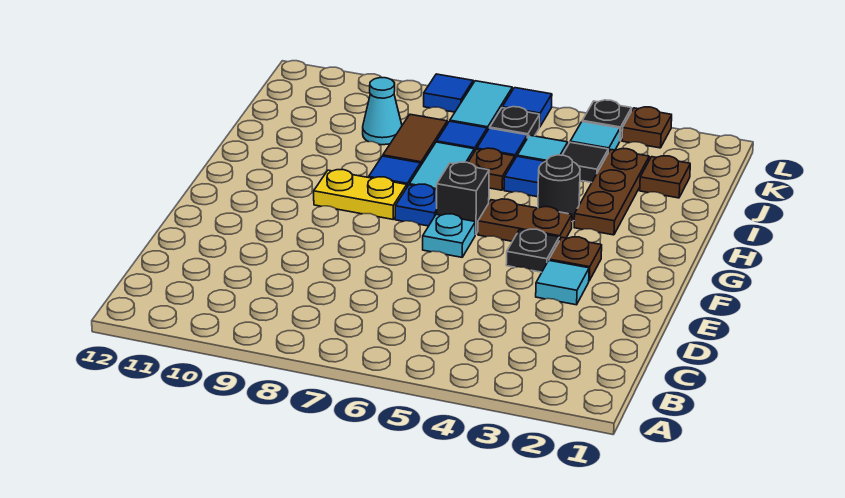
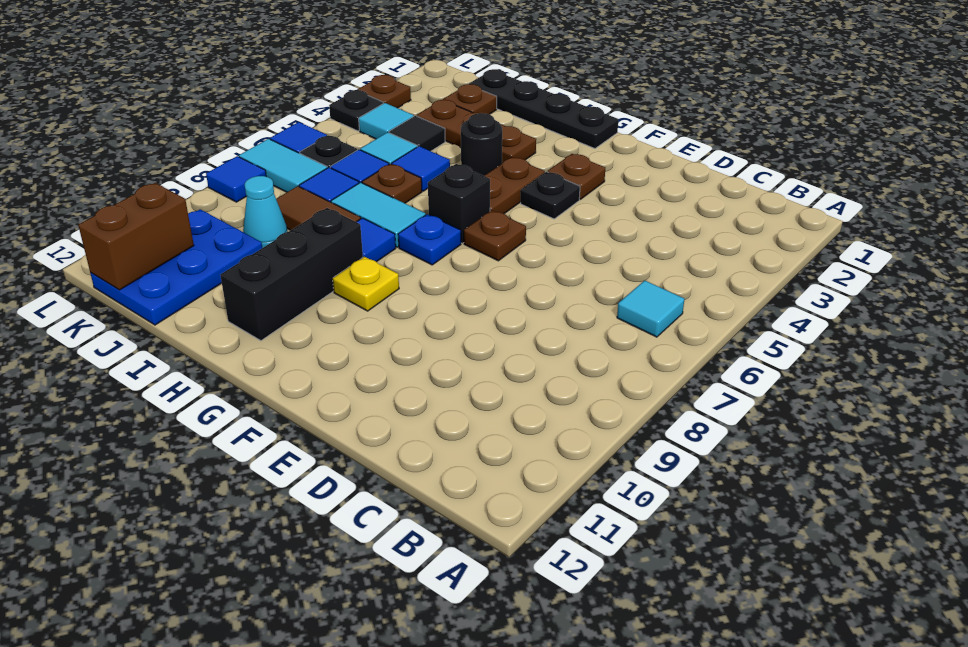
cyan tile E3 level 1 -> cyan tile B6 level 1
cyan plate F6 level 1 -> brown plate F6 level 1
none -> black plate G1:J1 level 1
yellow plate G8:G9 level 1 -> yellow plate G9 level 1
none -> black brick H9:H11 level 1
none -> blue plate J10:K12 level 1
none -> brown brick K11:K12 level 2

